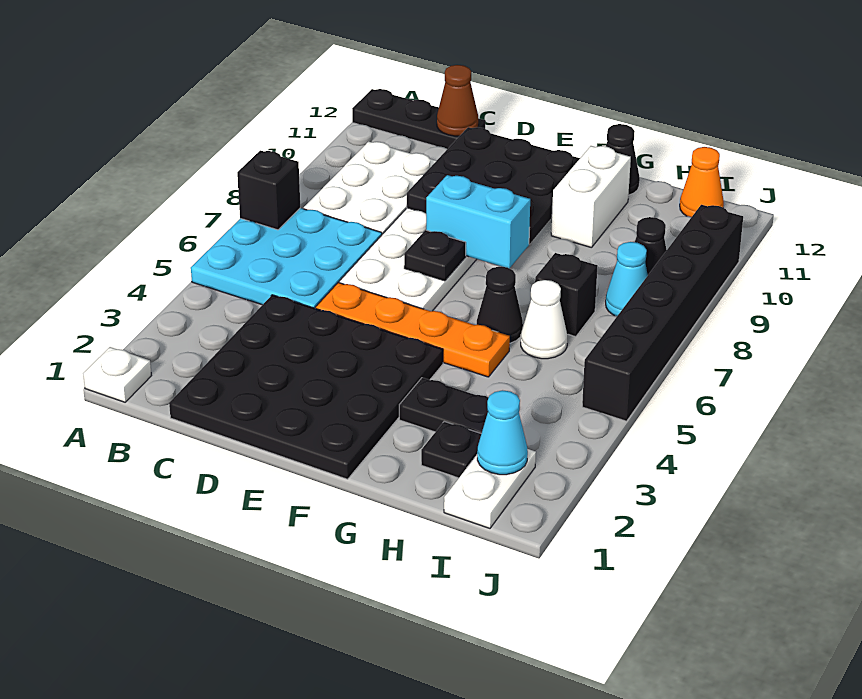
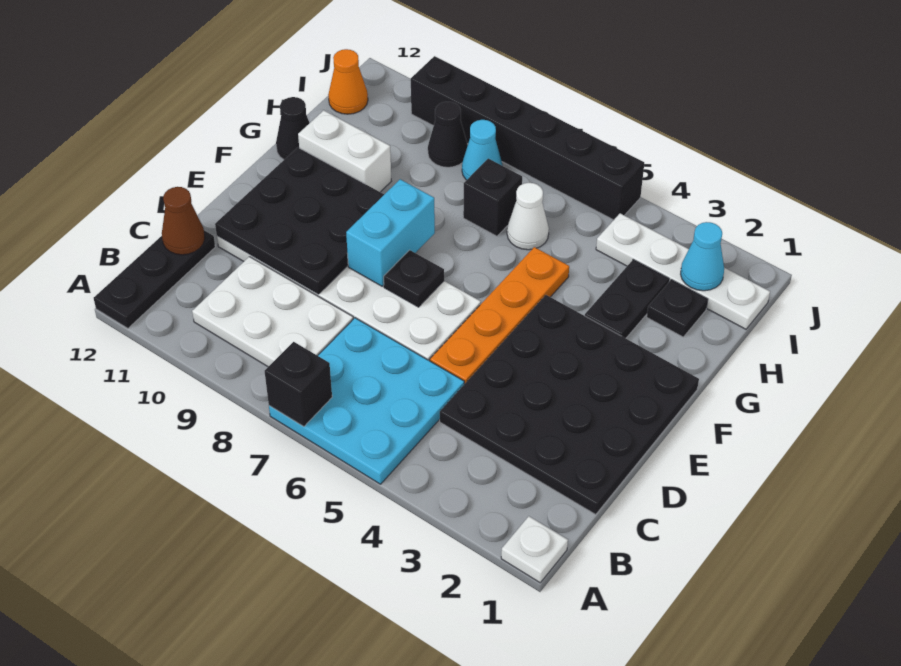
black cone G6 level 1 -> none
white plate I1:I2 level 1 -> white plate I1:I4 level 1

